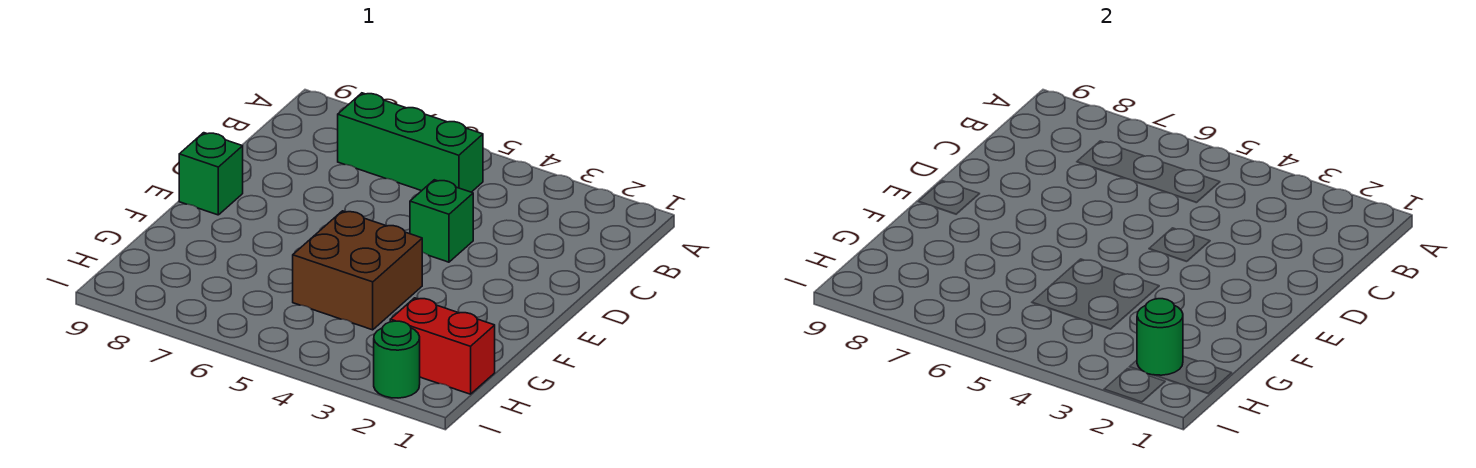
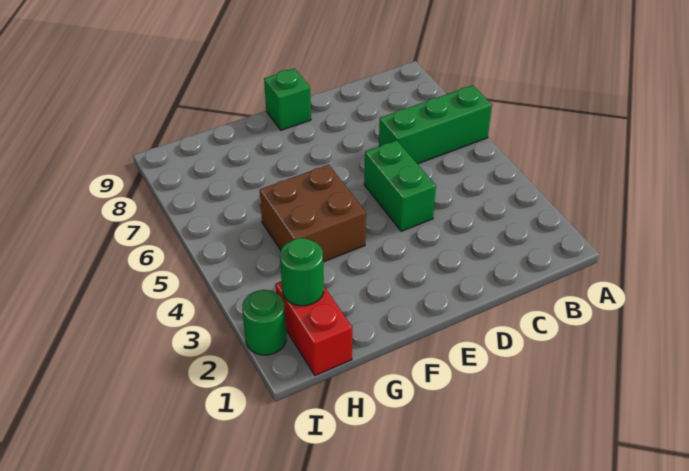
green brick B5:B7 level 1 -> green brick A6:C6 level 1
green brick D4 level 1 -> green brick D4:D5 level 1

